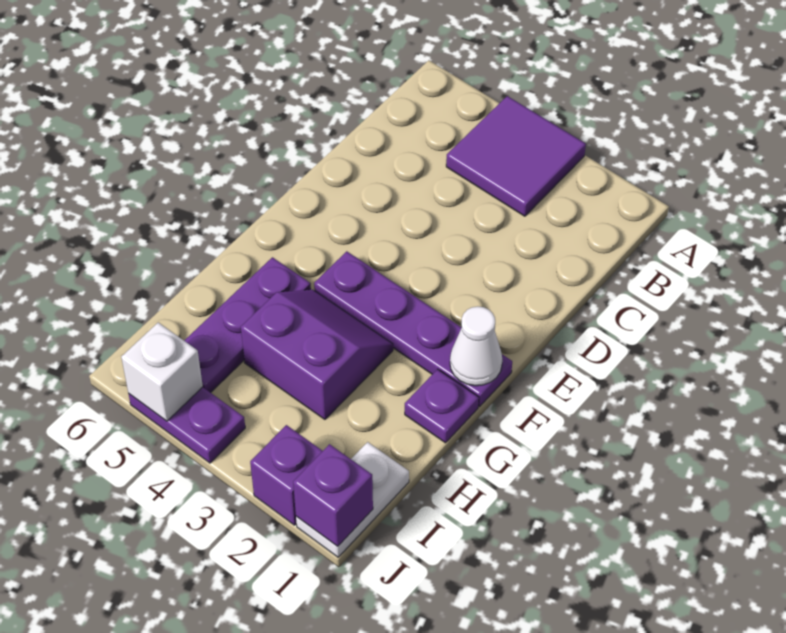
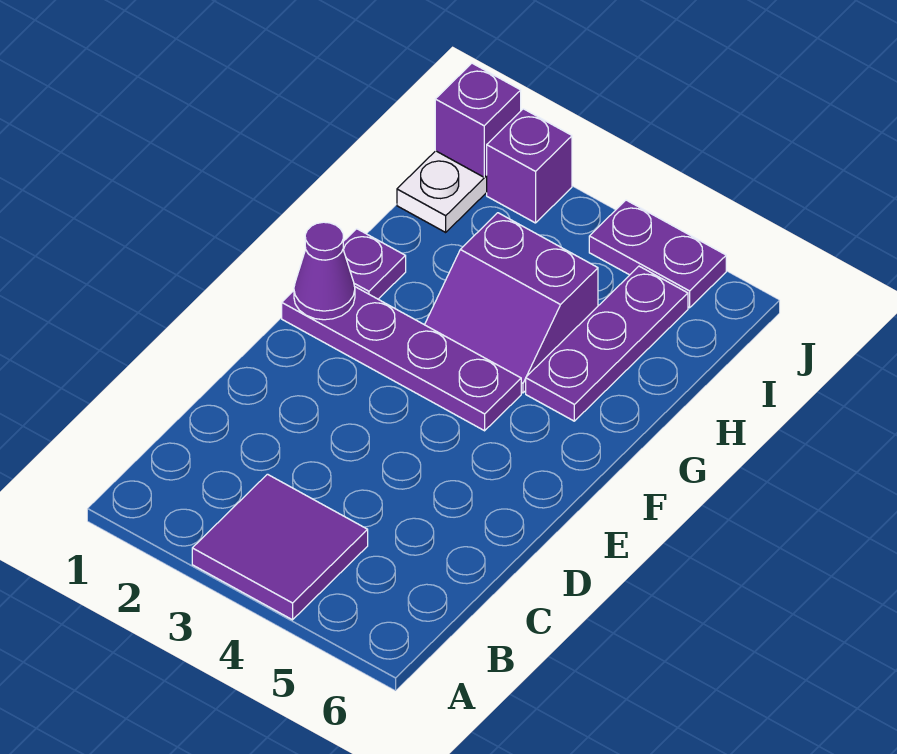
white cone F1 level 2 -> purple cone F1 level 2
white brick J5 level 2 -> none

